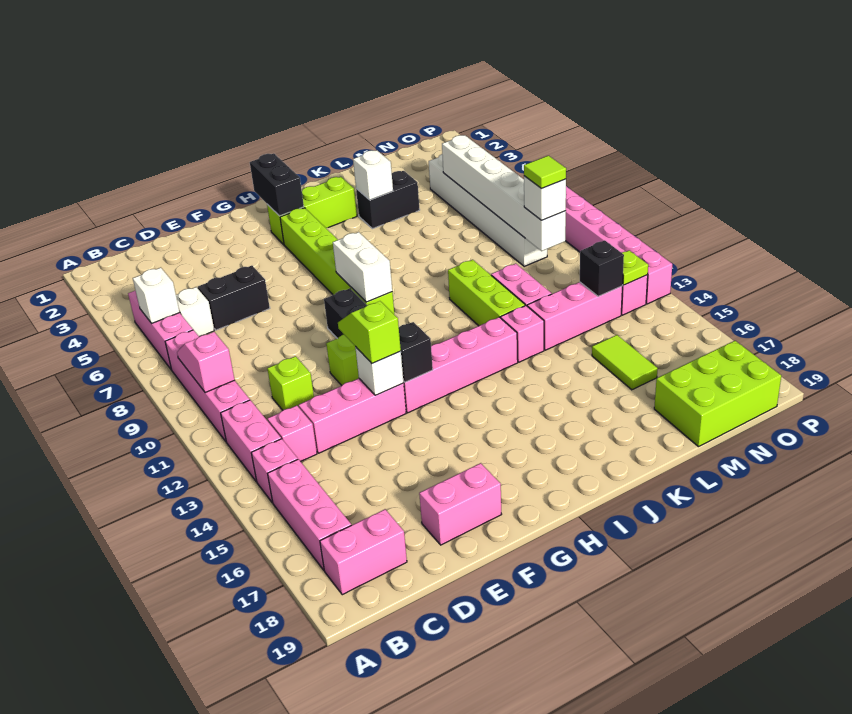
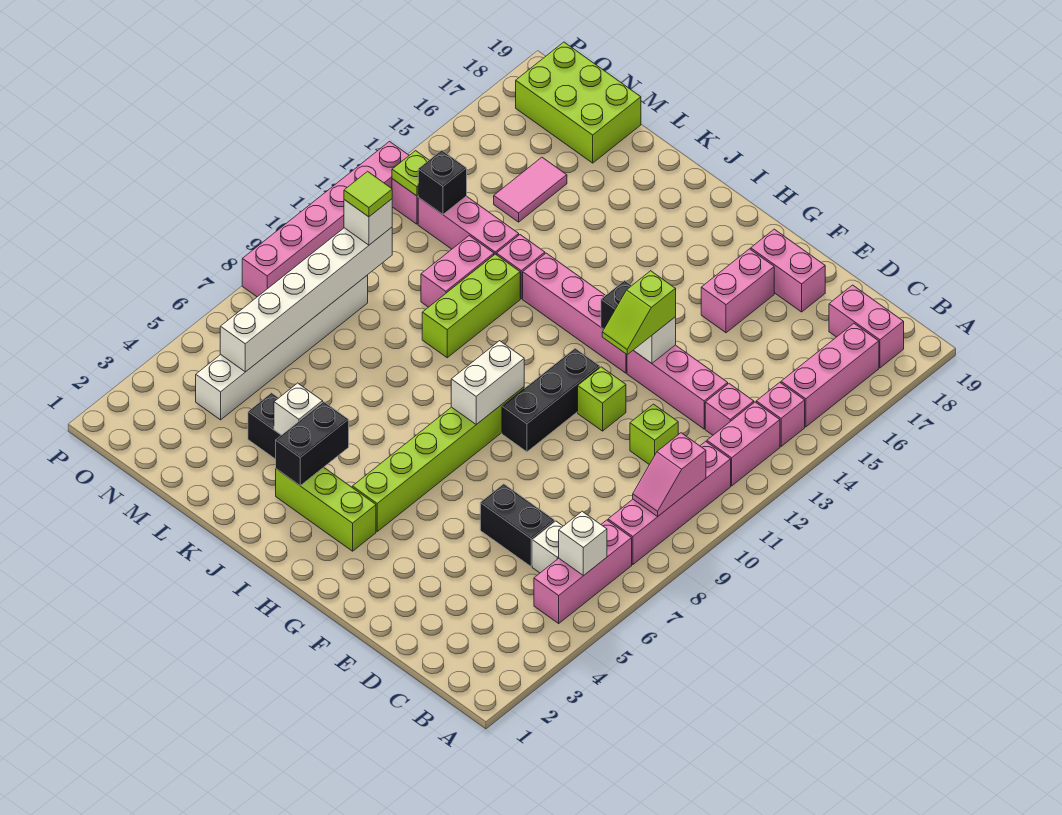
none -> pink brick F16:F17 level 1
black brick H2:H3 level 2 -> black brick J3:J4 level 2
lime tile M15:M16 level 1 -> pink tile M15:M16 level 1

